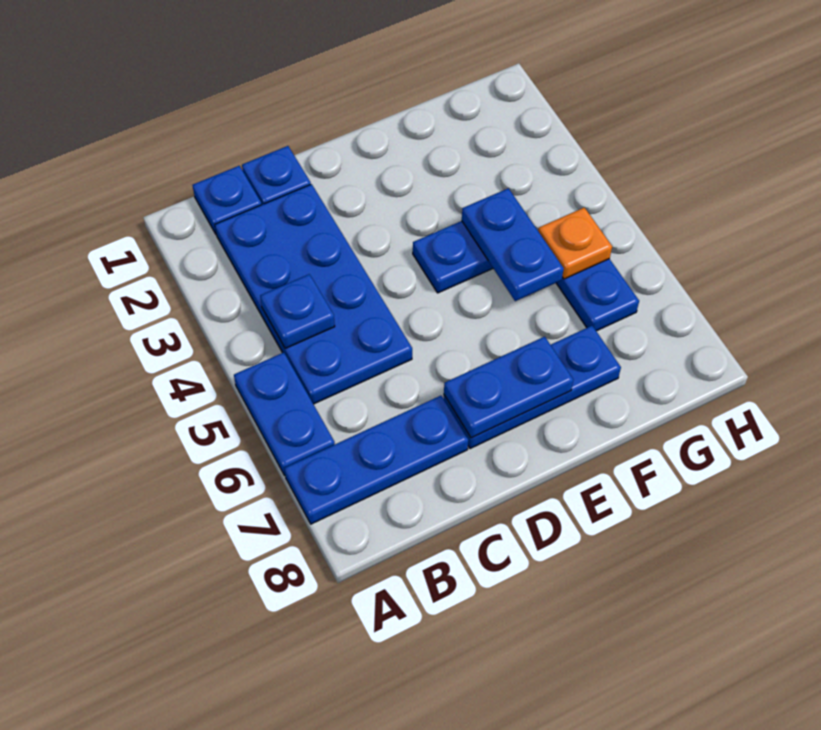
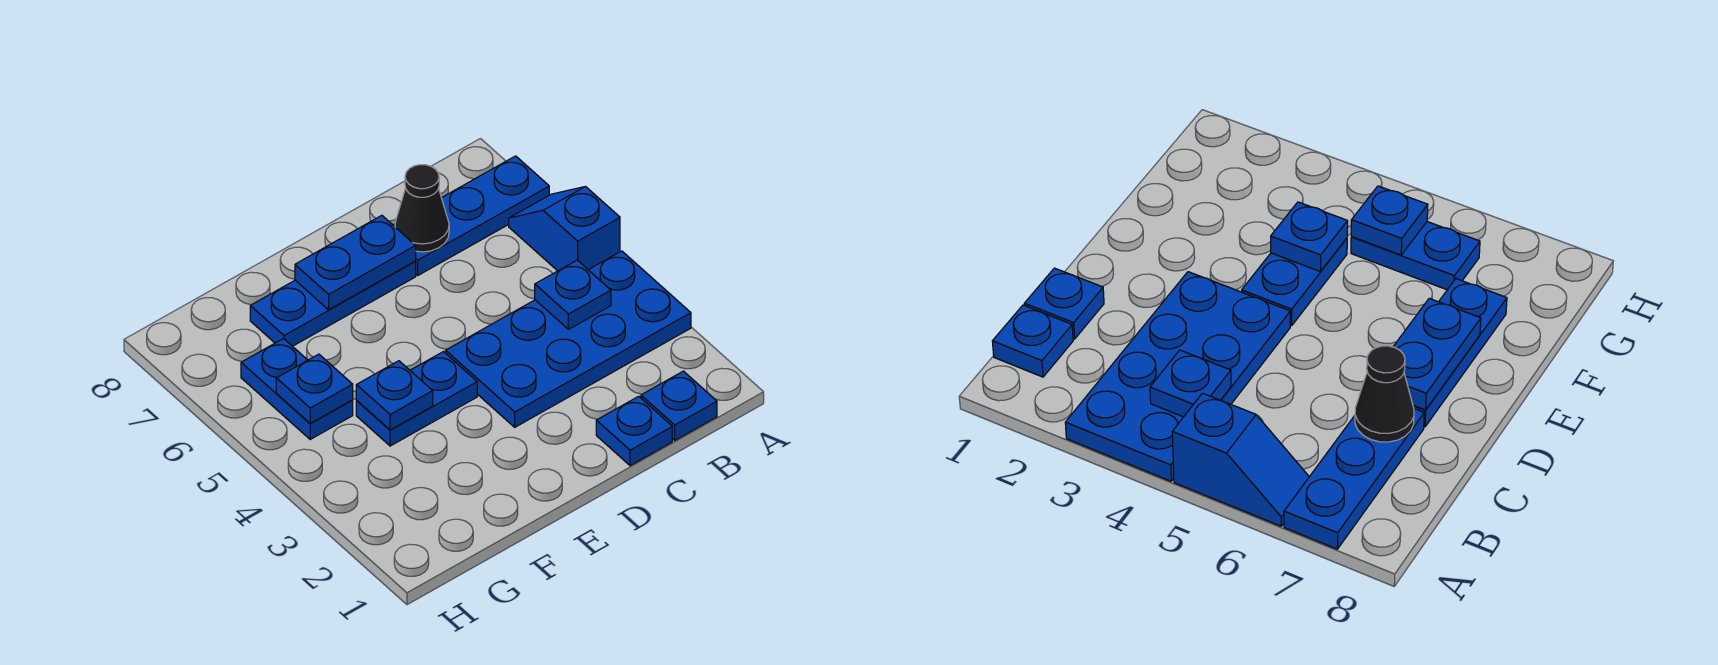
blue plate A5:A6 level 1 -> blue slope A5:A6 level 1 top 5
blue plate B2:C5 level 1 -> blue plate A3:D4 level 1
none -> black cone C7 level 2
blue plate F4:F5 level 2 -> blue plate F4 level 2
orange plate G5 level 2 -> blue plate G5 level 2

